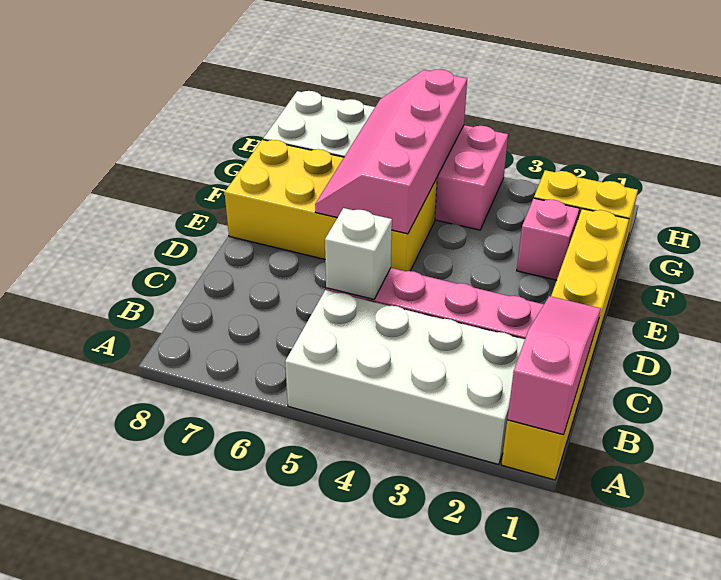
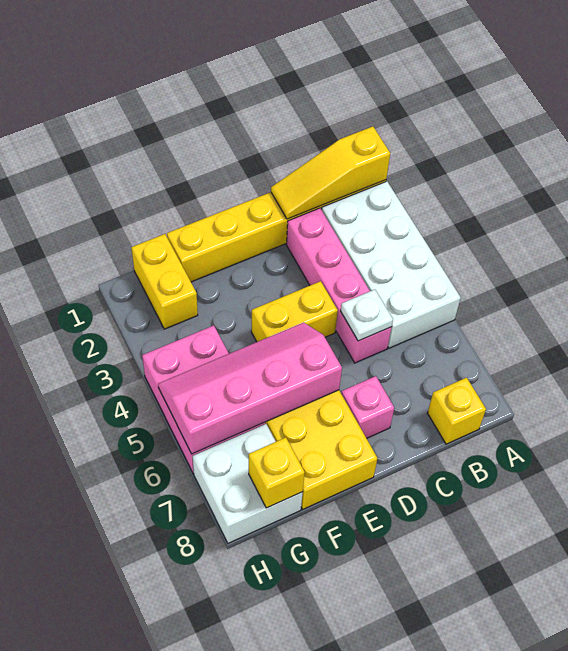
pink slope A1:C1 level 2 top A -> yellow slope A1:C1 level 2 top A
none -> yellow brick B8 level 1
white brick C5 level 2 -> white plate C5 level 2
none -> yellow brick D4:E4 level 1
pink slope E5:H6 level 2 top 5 -> pink slope E5:H6 level 2 top 6
pink brick F2 level 1 -> pink brick D7 level 1
none -> yellow brick G8 level 2

